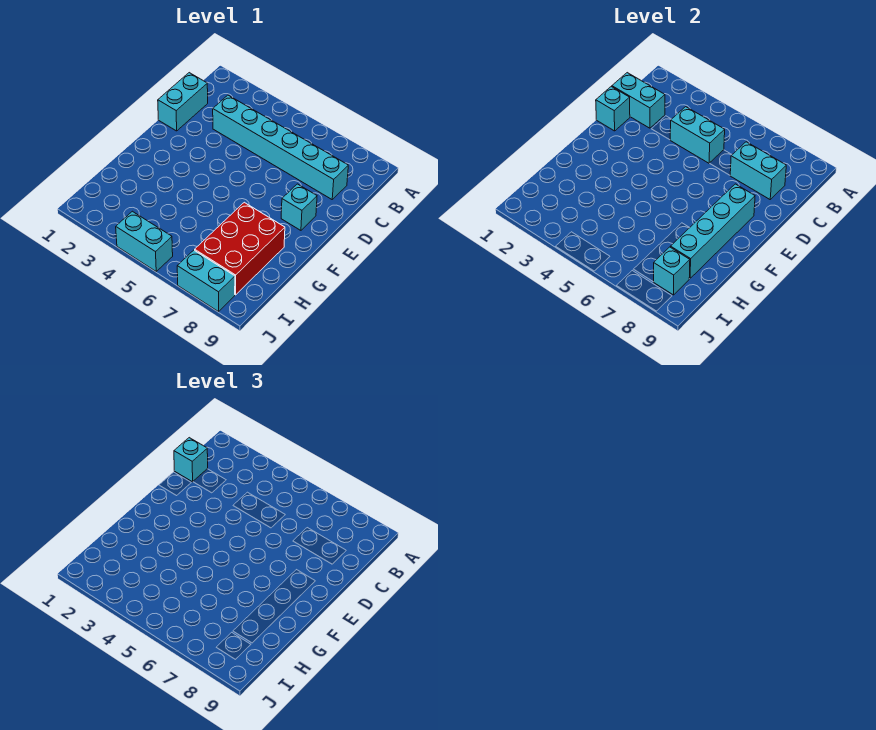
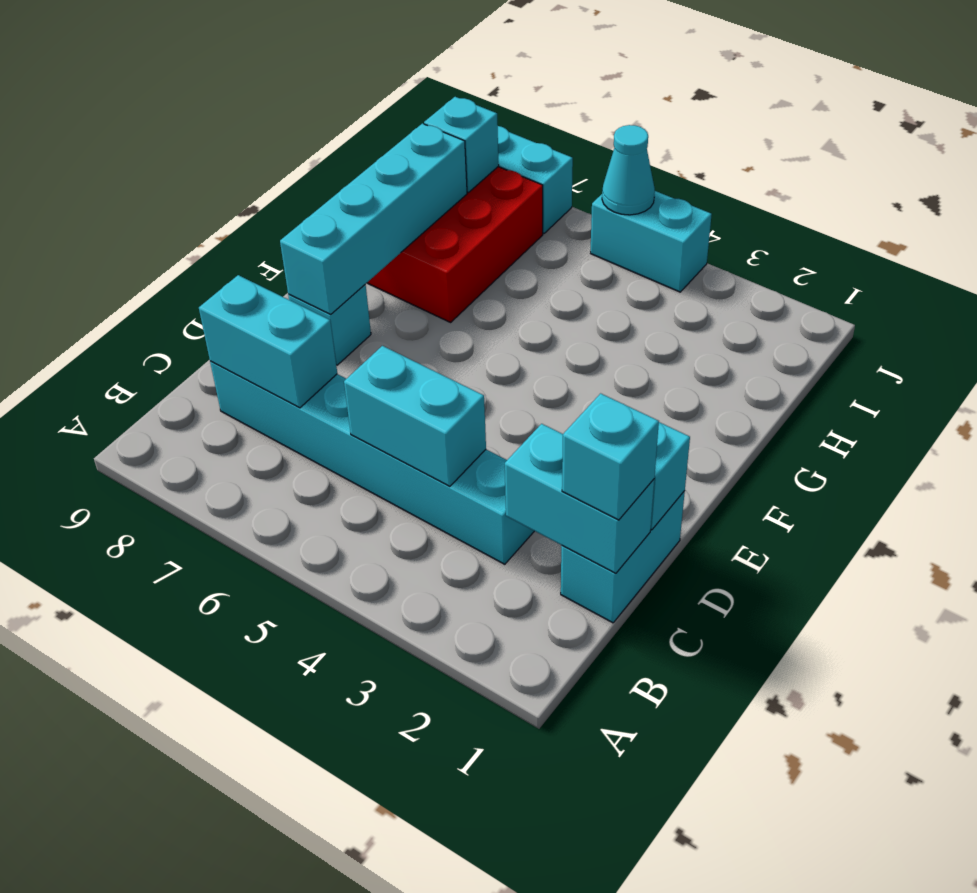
none -> cyan cone J5 level 2

